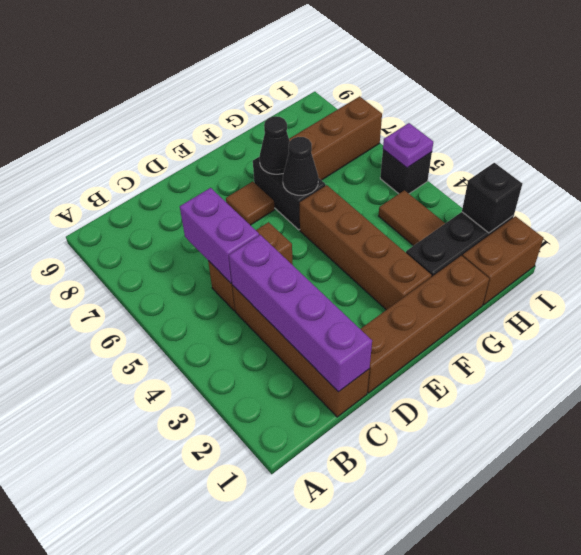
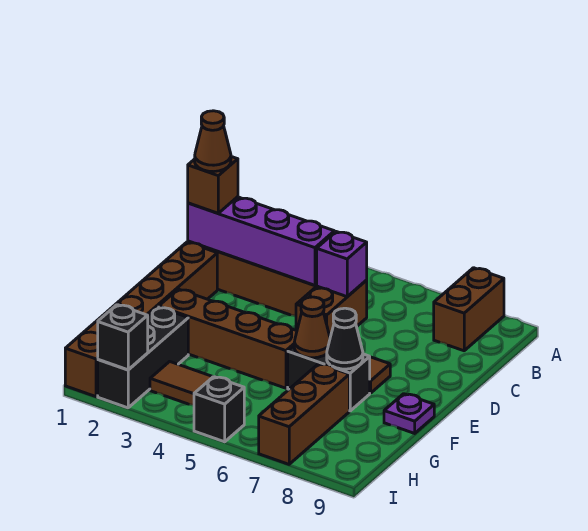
none -> brown brick A8:B8 level 1
none -> brown brick C1 level 3
none -> brown cone C1 level 4
purple brick C5:C6 level 2 -> purple brick C5 level 2
black cone F6 level 2 -> brown cone F6 level 2
purple plate I5 level 2 -> purple plate F9 level 1

